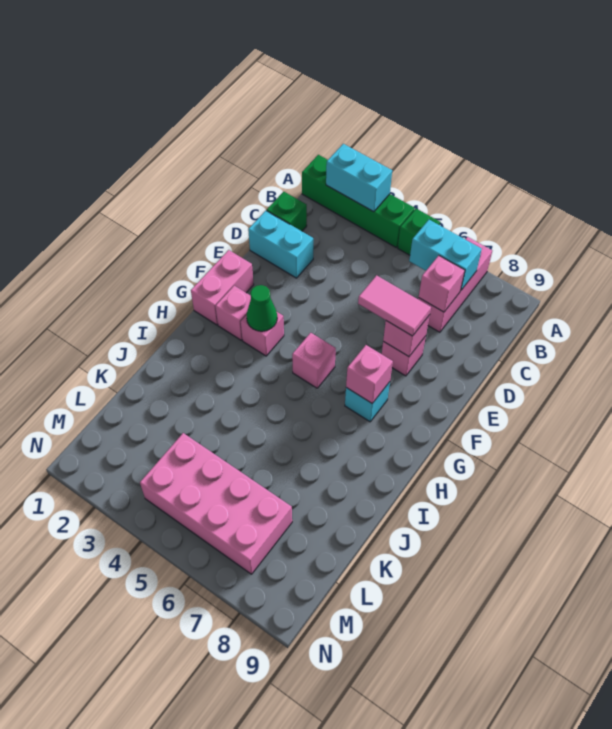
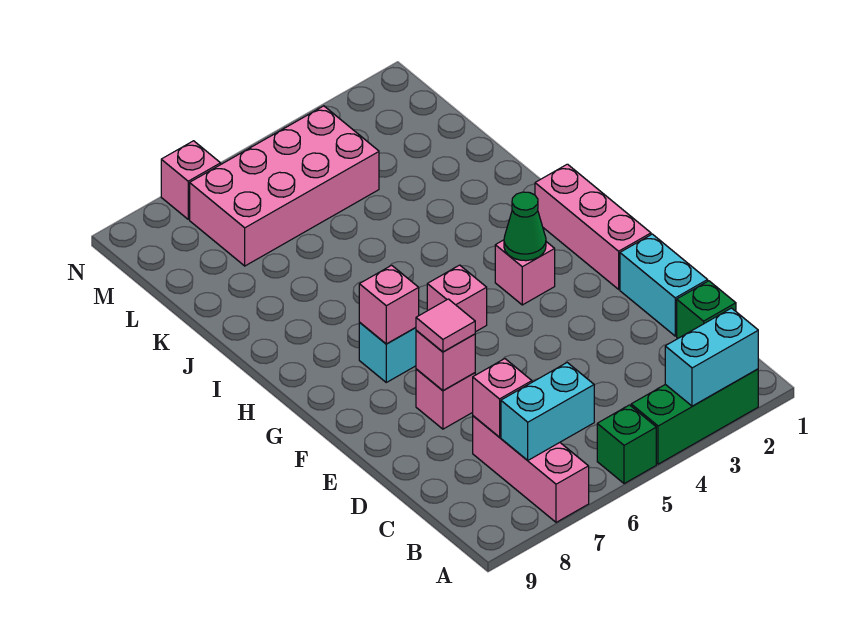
green brick A1:A4 level 1 -> green brick A2:A4 level 1
cyan brick D1:D2 level 1 -> cyan brick D1:E1 level 1
pink tile E6:E7 level 3 -> pink tile E7 level 3
pink brick F1:G1 level 1 -> pink brick F1:H1 level 1
pink brick G2 level 1 -> pink brick N7 level 1

